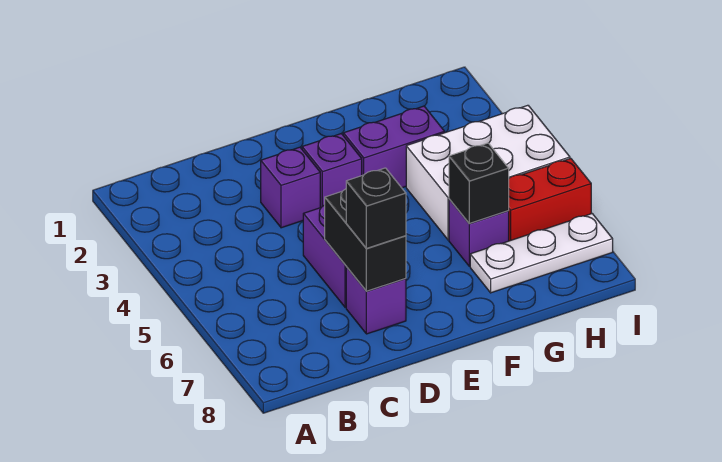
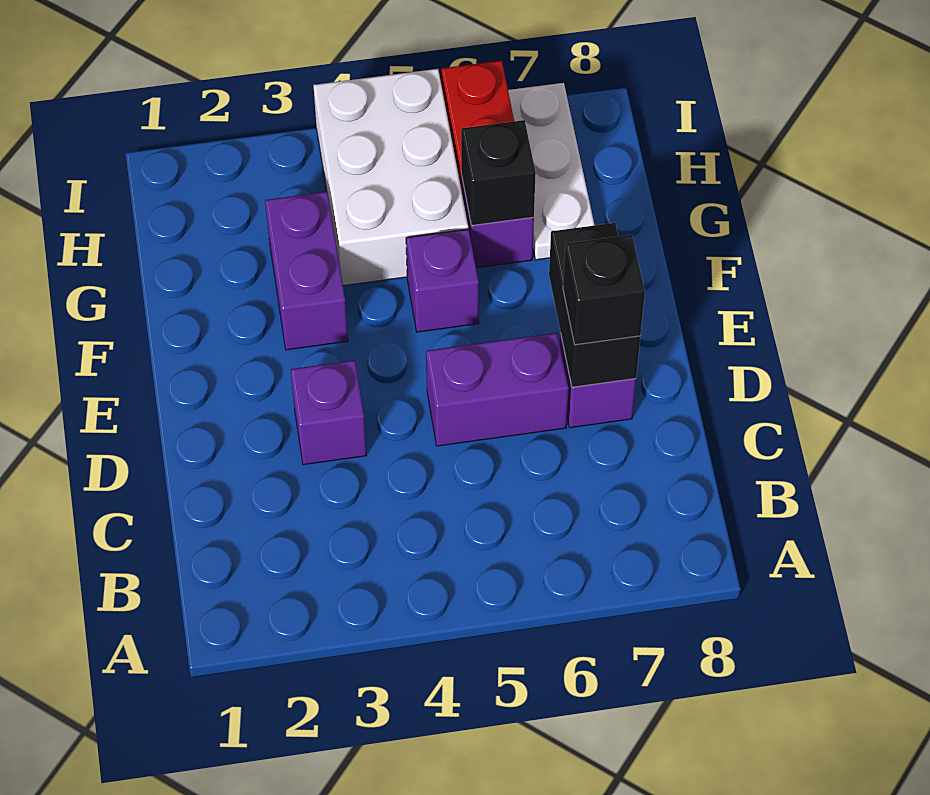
black brick D6:D7 level 2 -> black brick D7:E7 level 2
purple brick E3 level 1 -> purple brick F5 level 1

